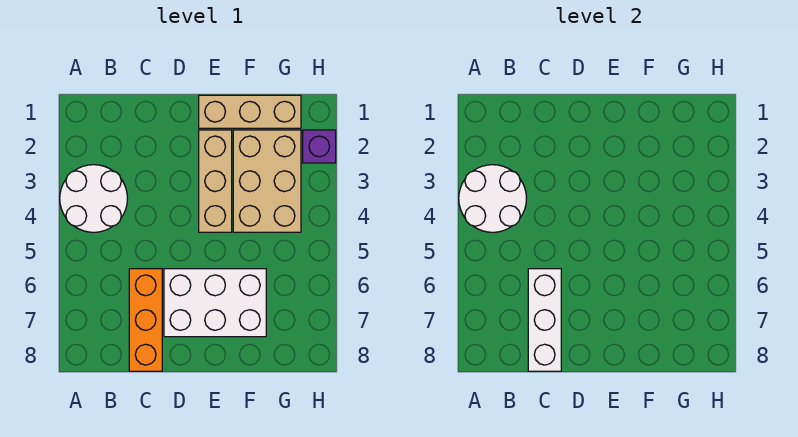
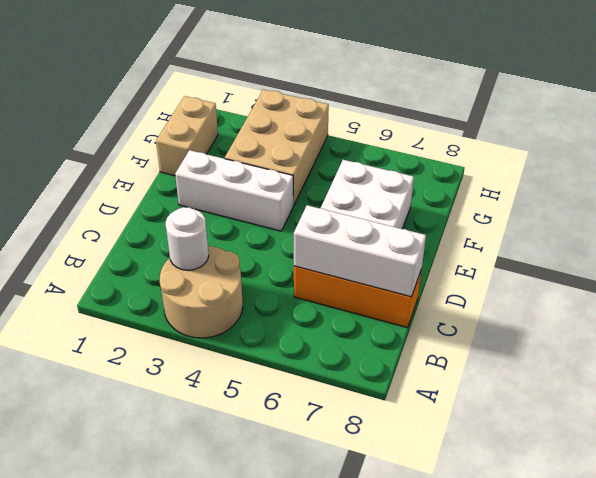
white round brick A3:B4 level 1 -> tan round brick A3:B4 level 1
white round brick A3:B4 level 2 -> white round brick B3 level 2
tan brick E1:G1 level 1 -> tan brick F1:G1 level 1
tan brick E2:E4 level 1 -> white brick E2:E4 level 1
tan brick F2:G4 level 1 -> tan brick F3:H4 level 1
purple brick H2 level 1 -> none

